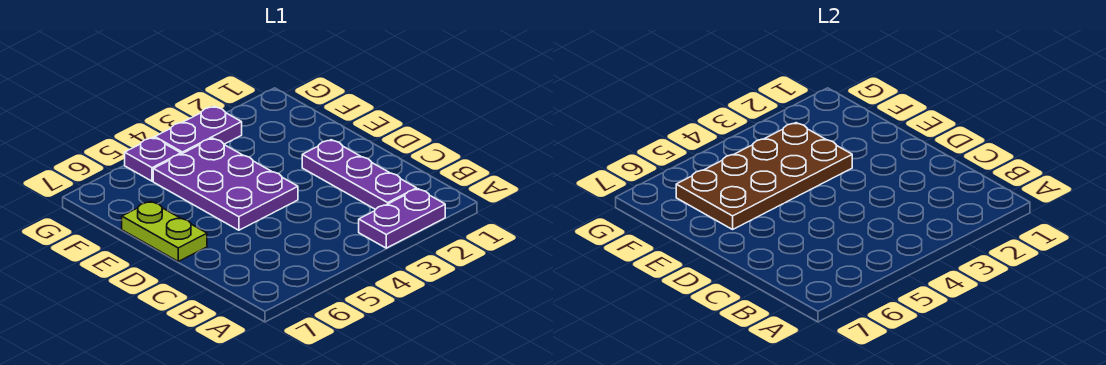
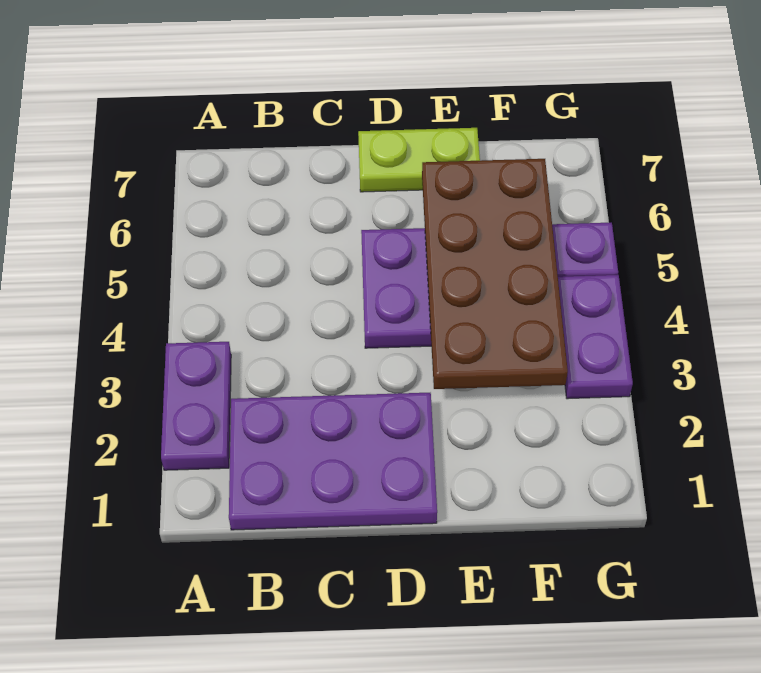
purple plate B2:D2 level 1 -> purple plate B1:D2 level 1

